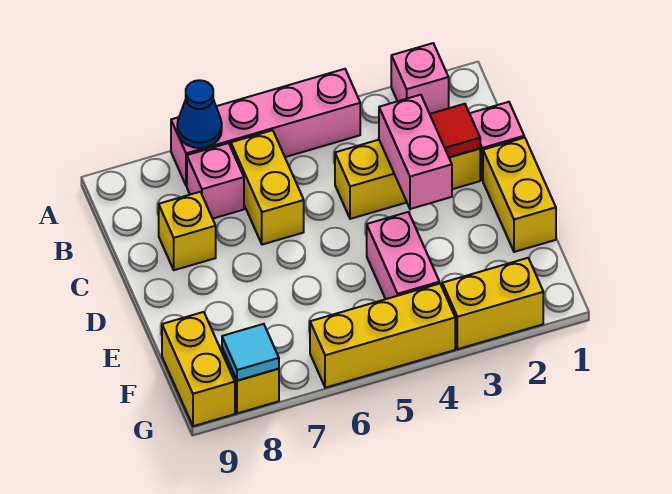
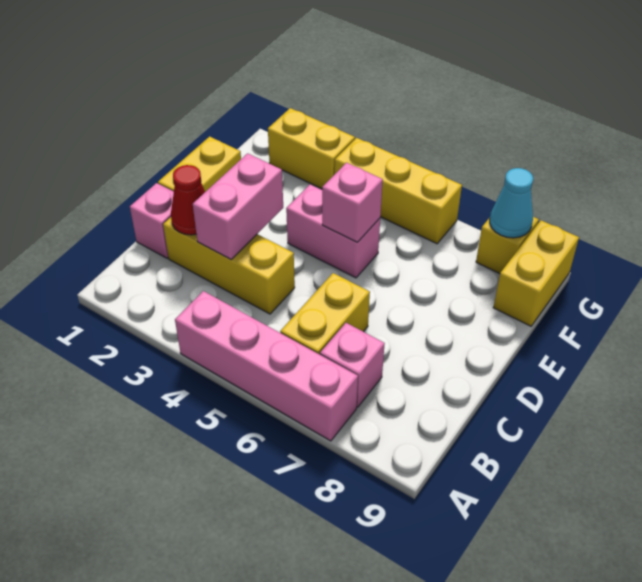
pink brick A2 level 1 -> pink brick E5 level 2
blue cone A7 level 2 -> none
red tile C2 level 2 -> red cone C2 level 2
yellow brick C8 level 1 -> none
pink brick E4:F4 level 1 -> pink brick E4:E5 level 1
cyan tile G8 level 2 -> cyan cone G8 level 2

